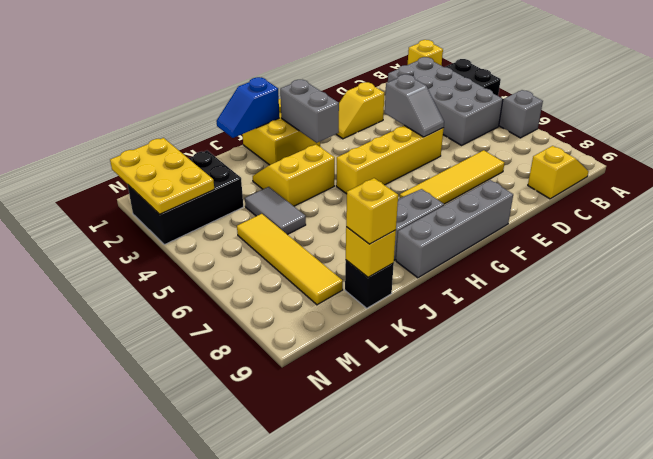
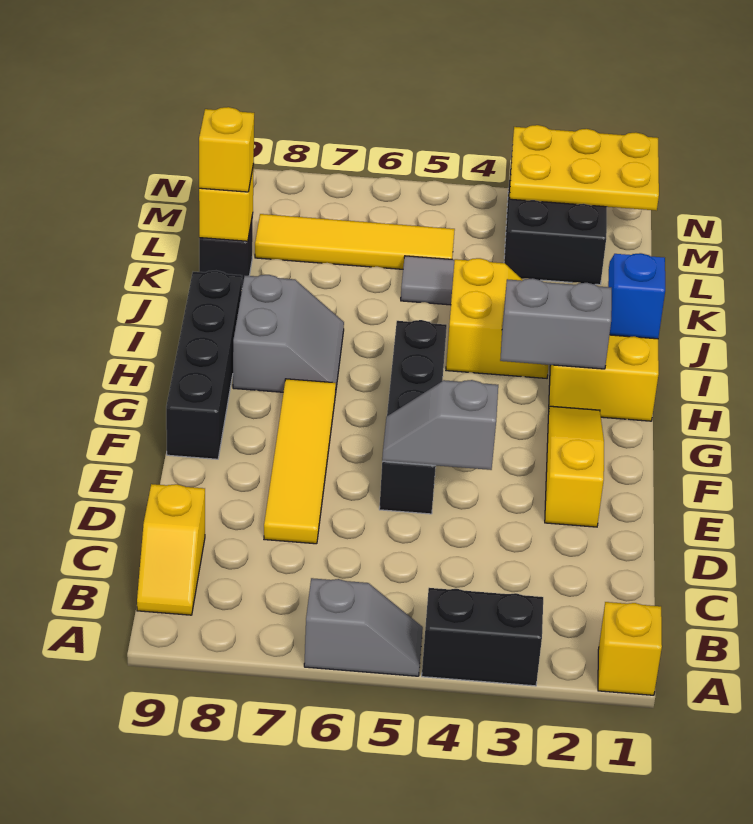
grey brick B2:C5 level 1 -> none
yellow slope E2:F2 level 1 top E -> yellow slope E2:G2 level 1 top E
yellow brick E5:H5 level 1 -> black brick E5:H5 level 1
grey brick F9:I9 level 1 -> black brick F9:I9 level 1

